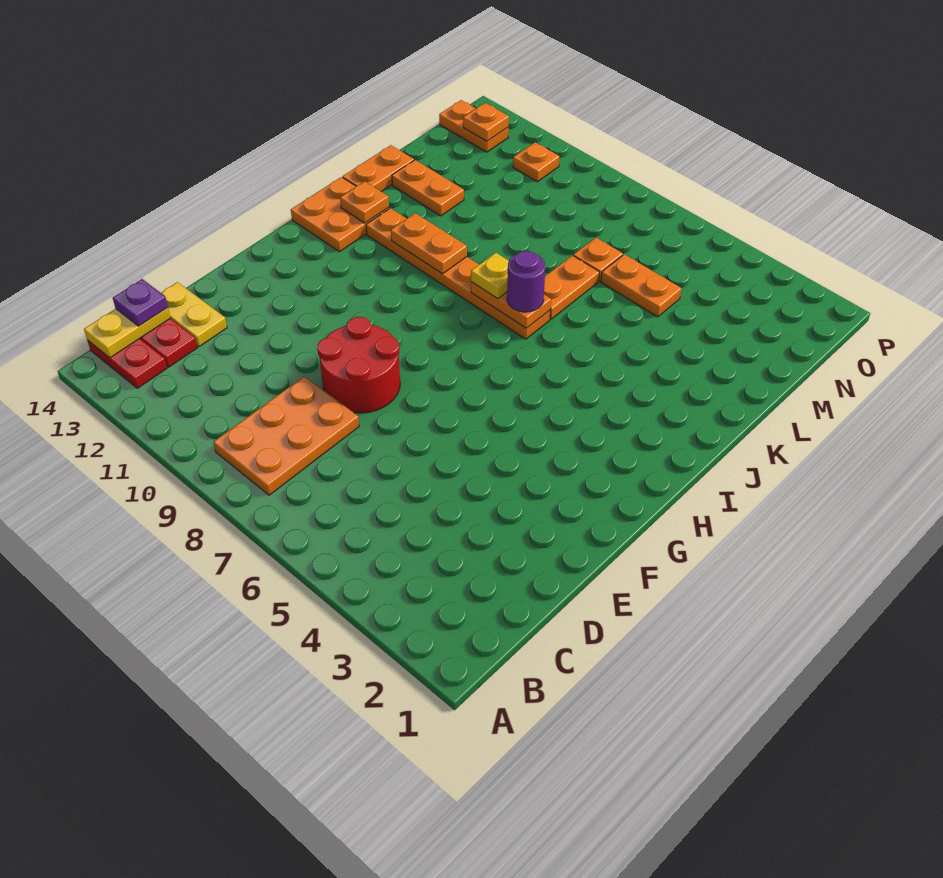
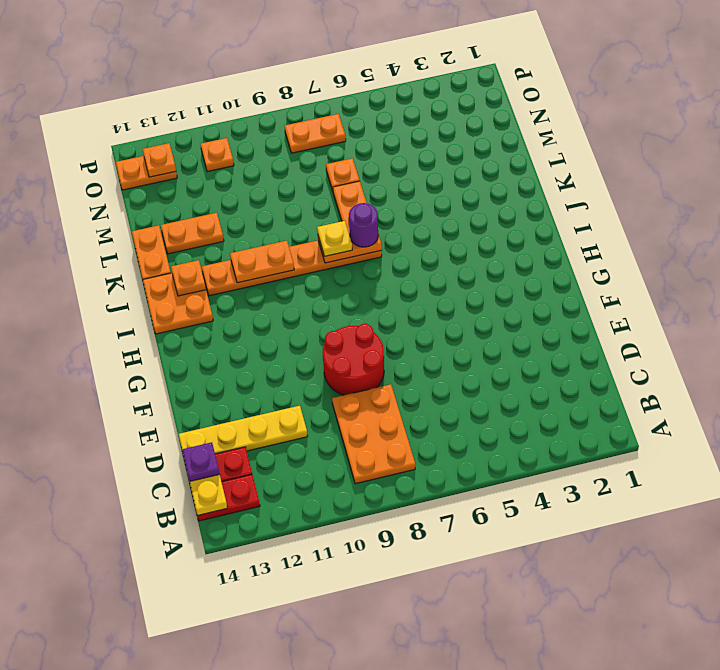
yellow plate D13:D14 level 1 -> yellow plate D11:D14 level 1
orange plate M5:M6 level 1 -> orange plate O7:O8 level 1

